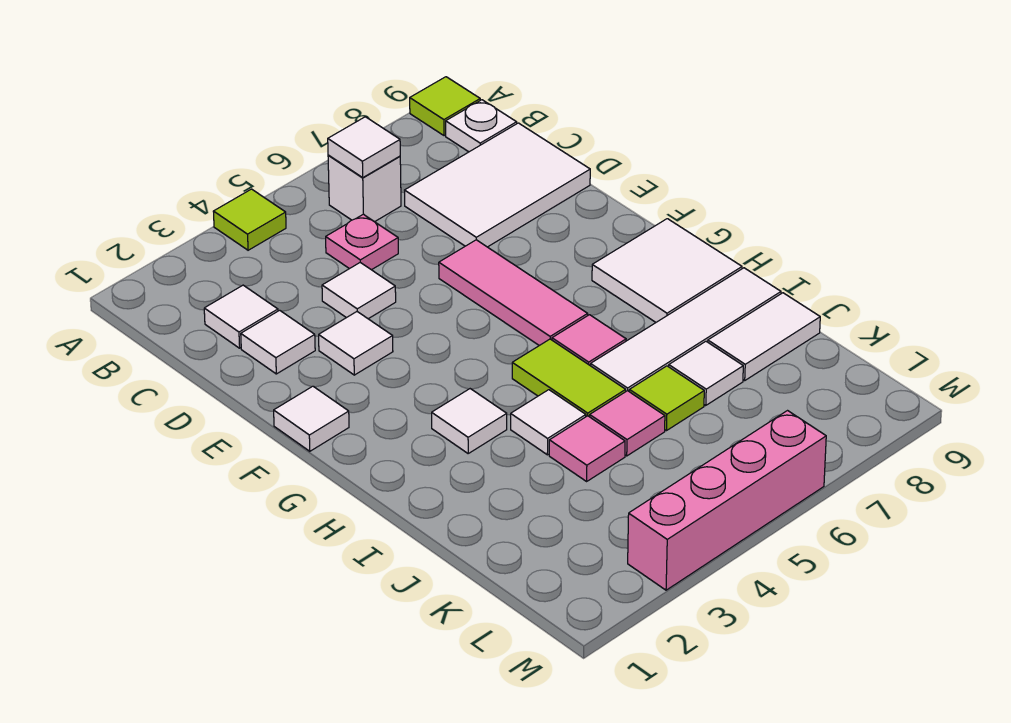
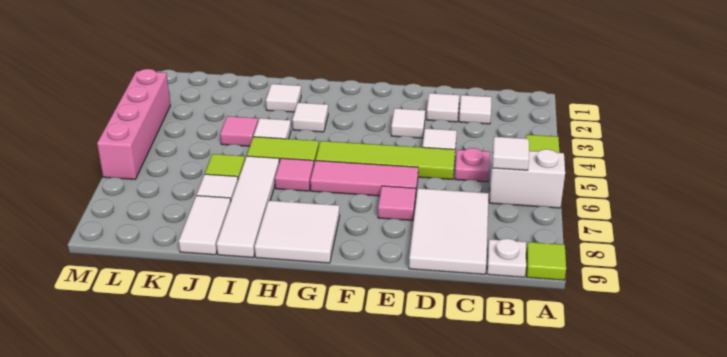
white brick B6 level 1 -> white brick A6:B6 level 1
none -> lime tile D5:G5 level 1
white tile F1 level 1 -> white tile I2 level 1
pink tile J5 level 1 -> pink tile E7 level 1

